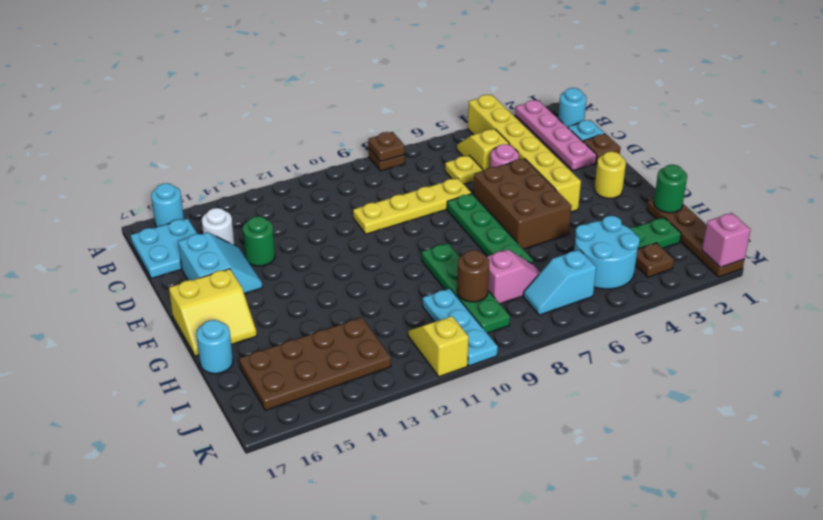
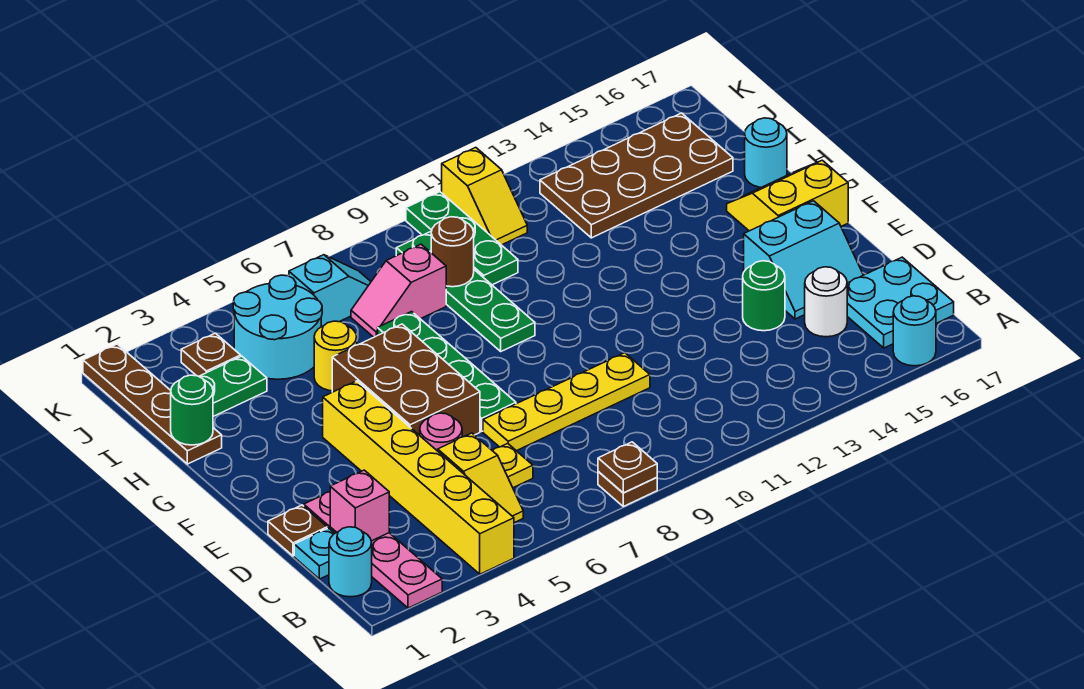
cyan slope D15:E16 level 1 top 16 -> cyan slope D15:E16 level 1 top E
yellow round brick F2 level 1 -> yellow round brick H5 level 1
cyan plate I10:K10 level 1 -> green plate I10:K10 level 1
pink brick K1 level 2 -> pink brick C2 level 2

